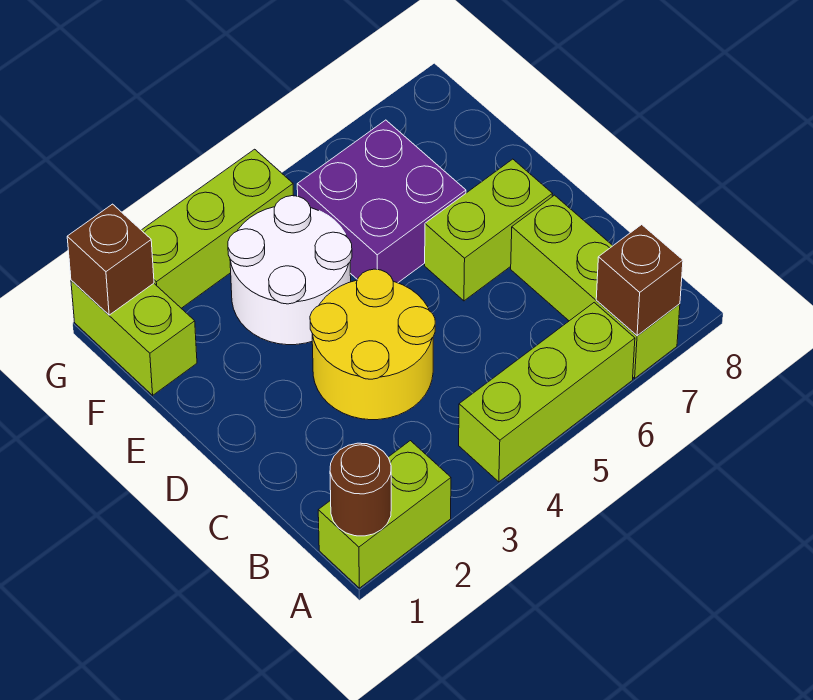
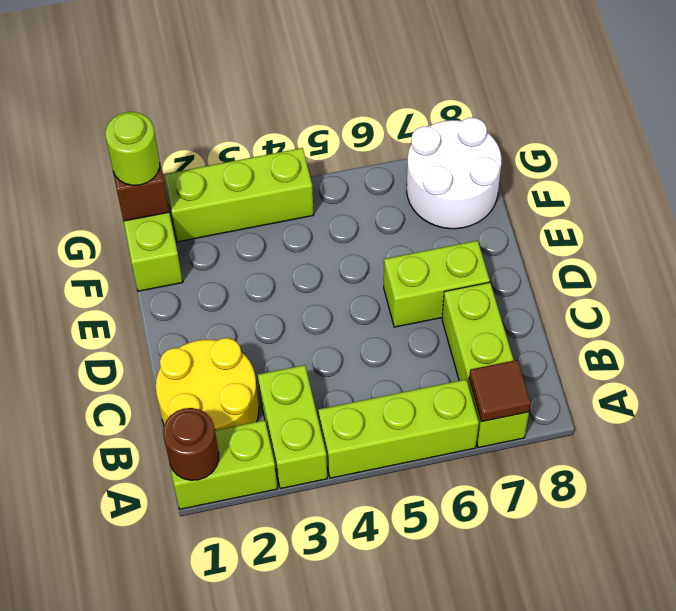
none -> lime brick A3:B3 level 1
brown brick A7 level 2 -> brown tile A7 level 2
yellow round brick C3:D4 level 1 -> yellow round brick B1:C2 level 1
white round brick E3:F4 level 1 -> white round brick F7:G8 level 1
purple brick E5:F6 level 1 -> none
none -> lime round brick G1 level 3

